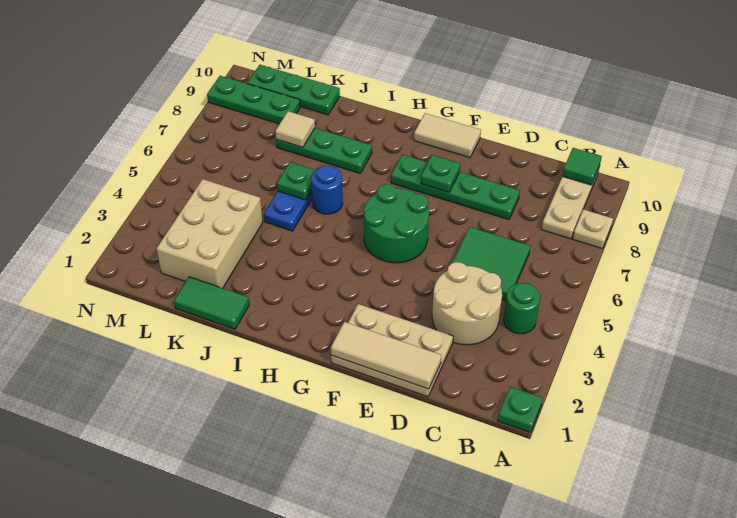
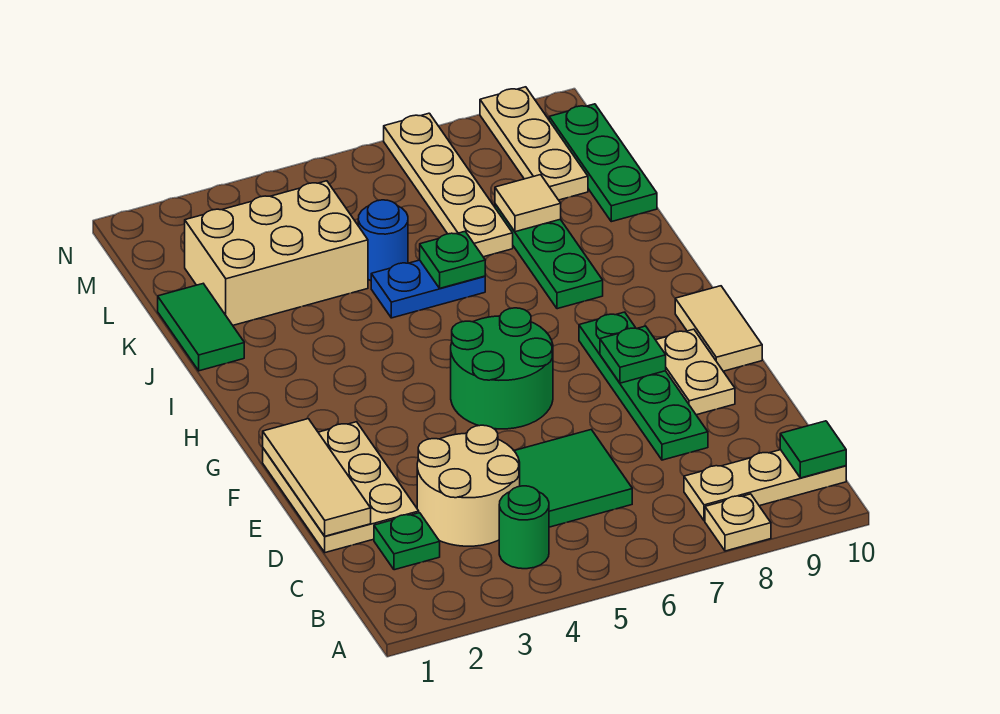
green plate A1 level 1 -> green plate C2 level 1
none -> tan plate E9:F9 level 1
blue round brick I6 level 1 -> blue round brick K5 level 1
none -> tan plate K7:N7 level 1
green plate L9:N9 level 1 -> tan plate L9:N9 level 1

